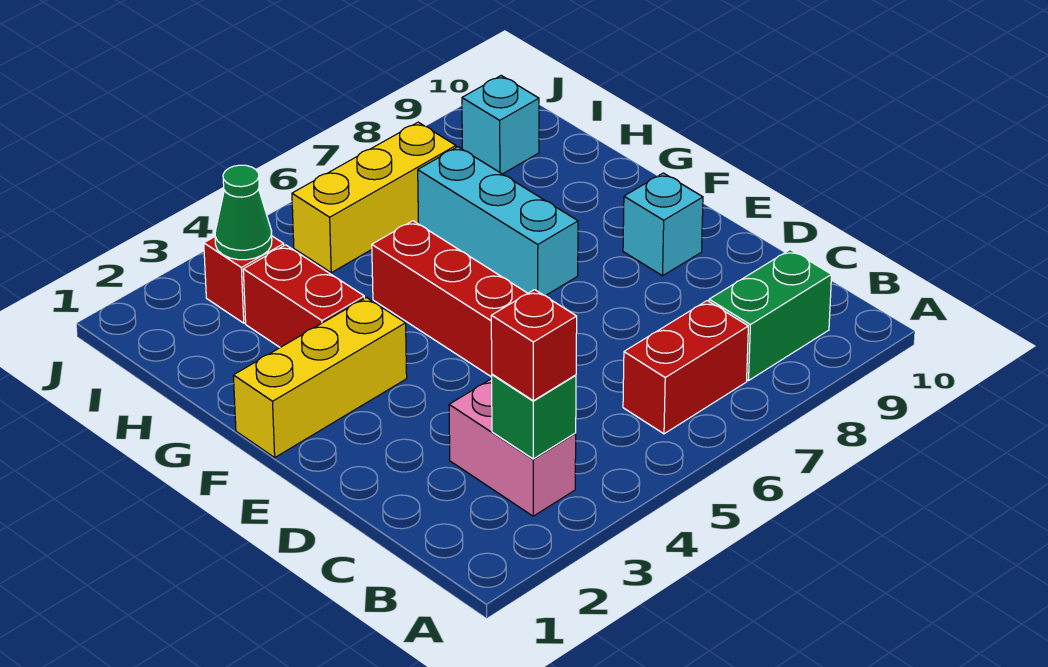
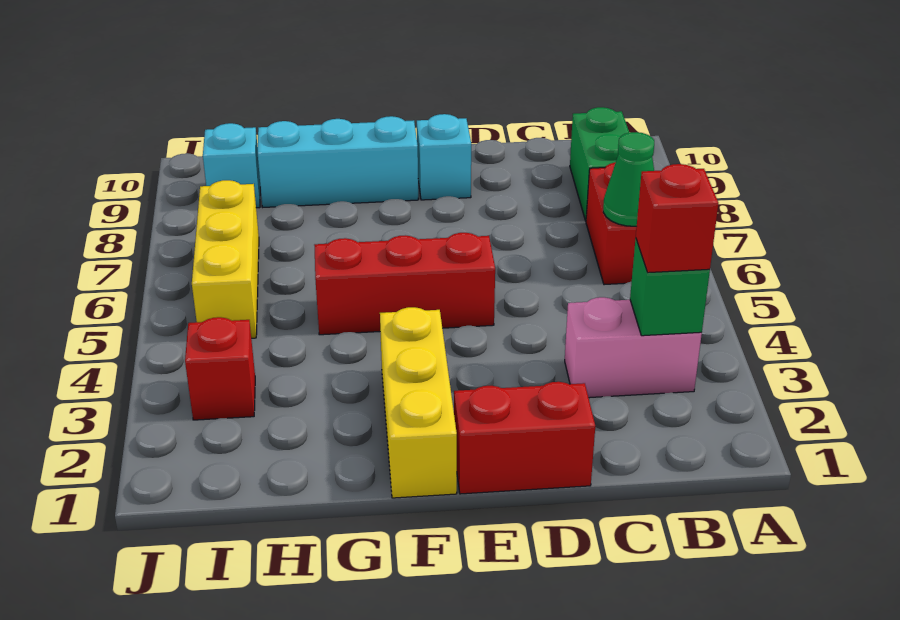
cyan brick F7:H7 level 1 -> cyan brick F9:H9 level 1
red brick G3:H3 level 1 -> red brick D1:E1 level 1
green cone I3 level 2 -> green cone B6 level 2

